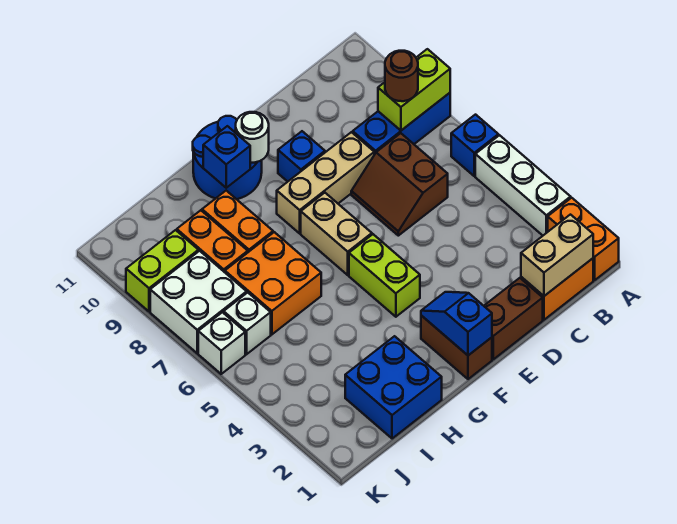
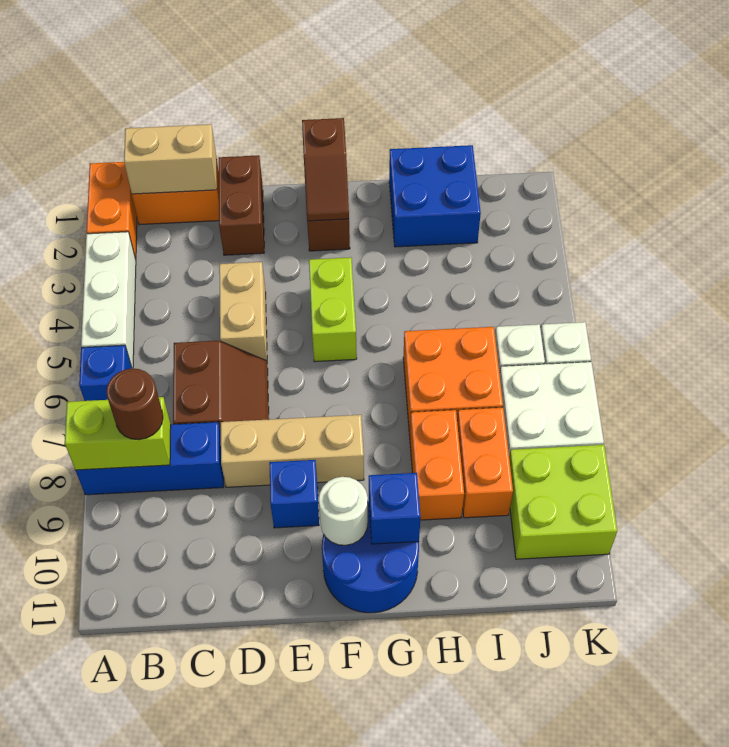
brown brick D1:E1 level 1 -> brown brick D1:D2 level 1
blue slope F1:F2 level 2 top 1 -> brown slope F1:F2 level 2 top 1
tan brick F6:F7 level 1 -> tan brick D4:D5 level 1
lime brick J9:K9 level 1 -> lime brick J9:K10 level 1

